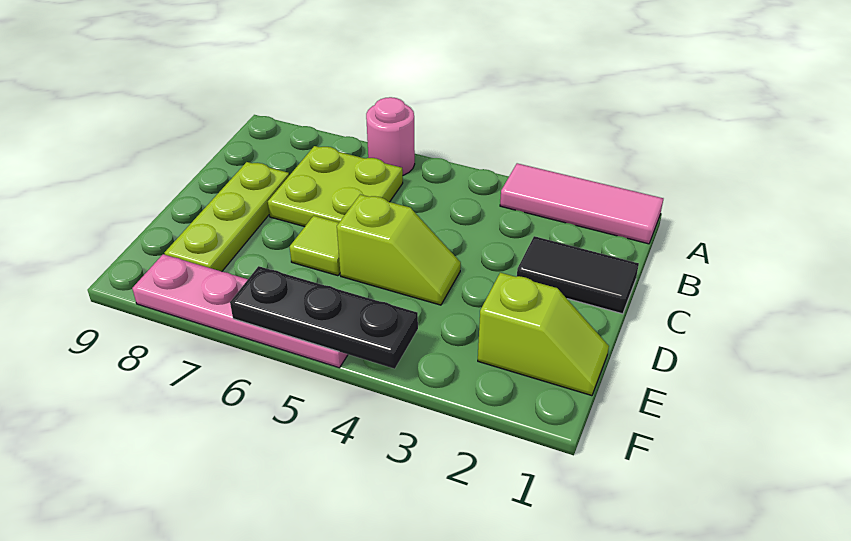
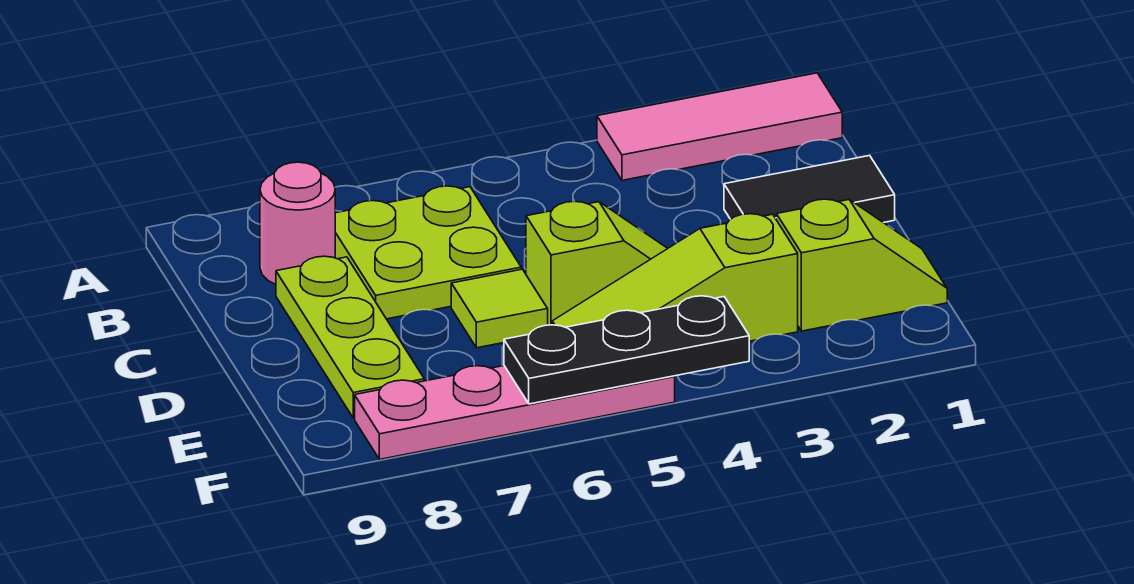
pink round brick A6 level 1 -> pink round brick B8 level 1
none -> lime slope E3:E5 level 1 top 3

